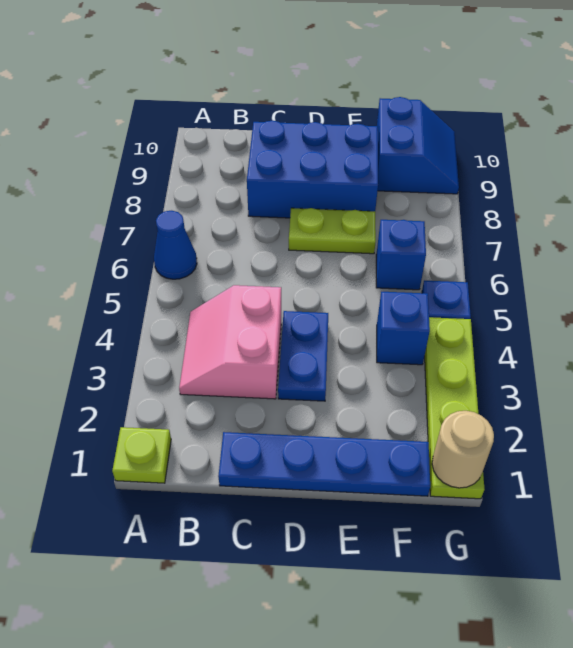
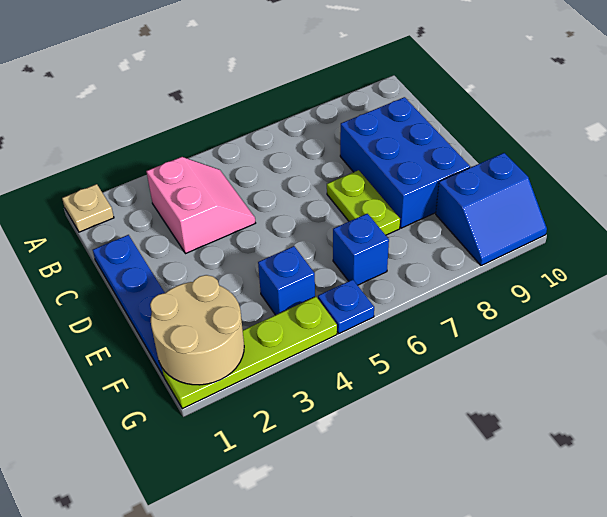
lime plate A1 level 1 -> tan plate A1 level 1
blue cone A6 level 1 -> none
pink slope B3:C4 level 1 top C -> pink slope B3:C4 level 1 top 3
blue plate D3:D4 level 1 -> none
tan round brick G1 level 2 -> tan round brick F1:G2 level 2

